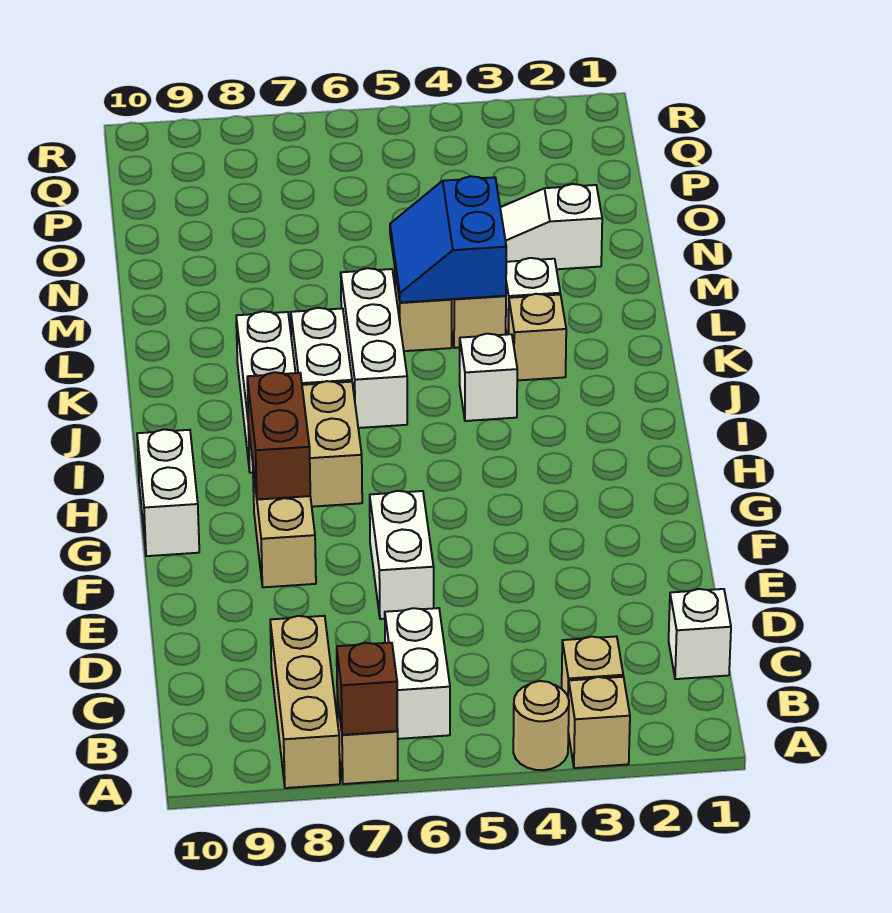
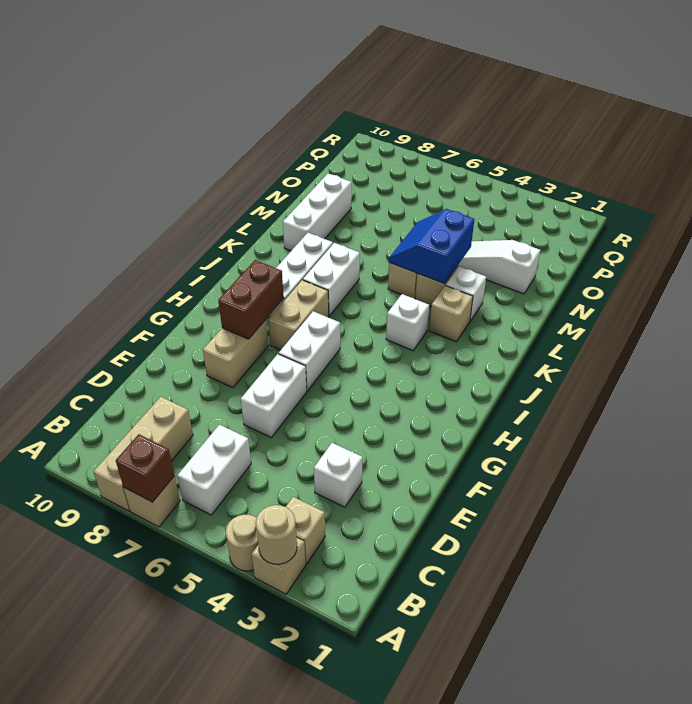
none -> tan round brick A3 level 2
white brick C1 level 1 -> white brick D3 level 1
white brick G10:H10 level 1 -> white brick G6:H6 level 1
white brick J6:L6 level 1 -> white brick L9:N9 level 1

